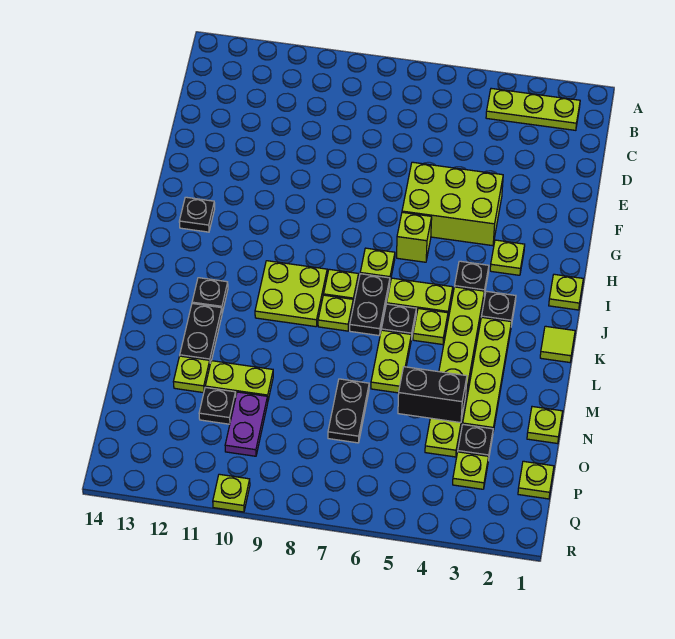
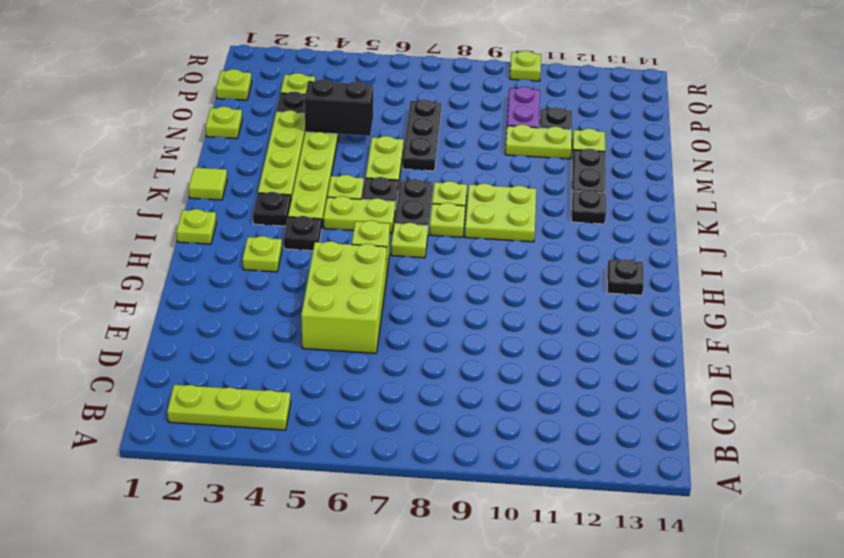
lime brick F4:G6 level 1 -> lime brick E5:G6 level 1
black plate N7:O7 level 1 -> black plate M7:O7 level 1

